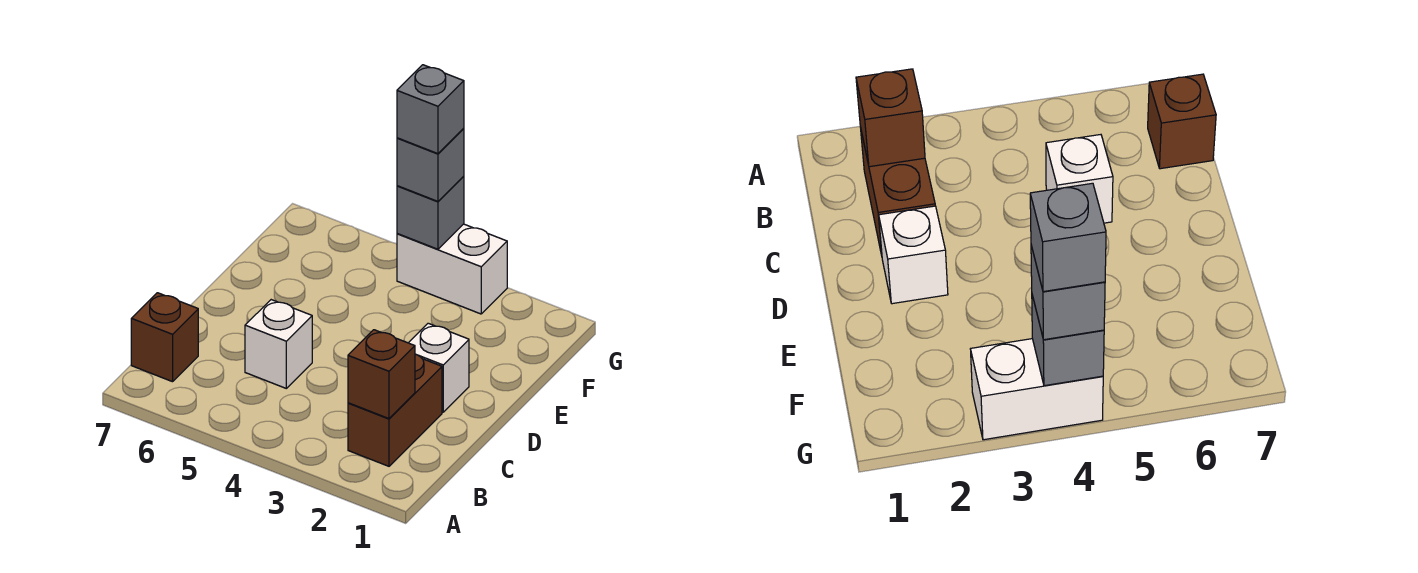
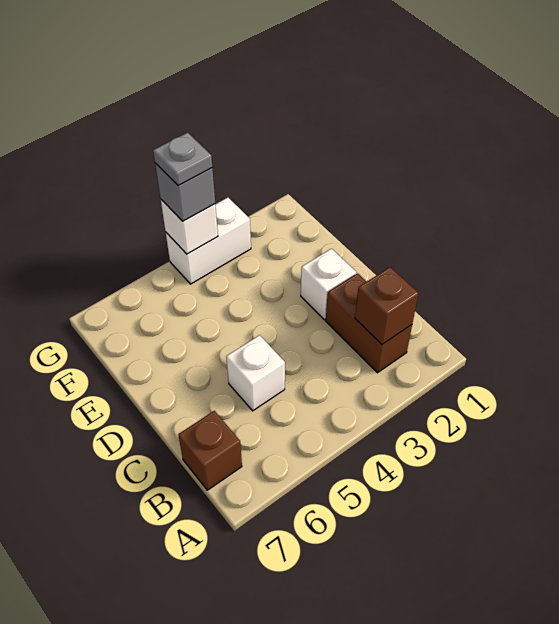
grey brick G4 level 2 -> white brick G4 level 2
grey brick G4 level 4 -> grey plate G4 level 4

